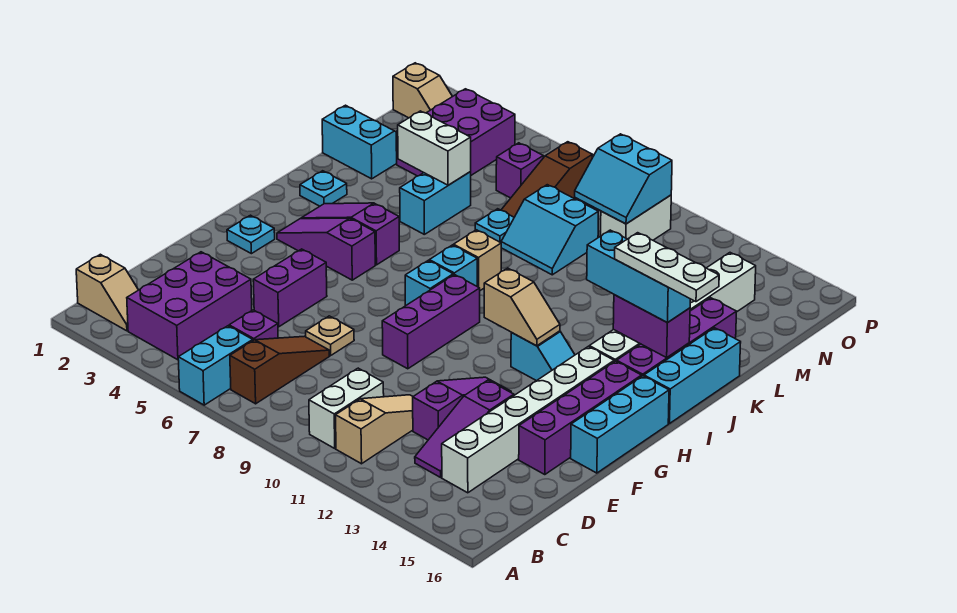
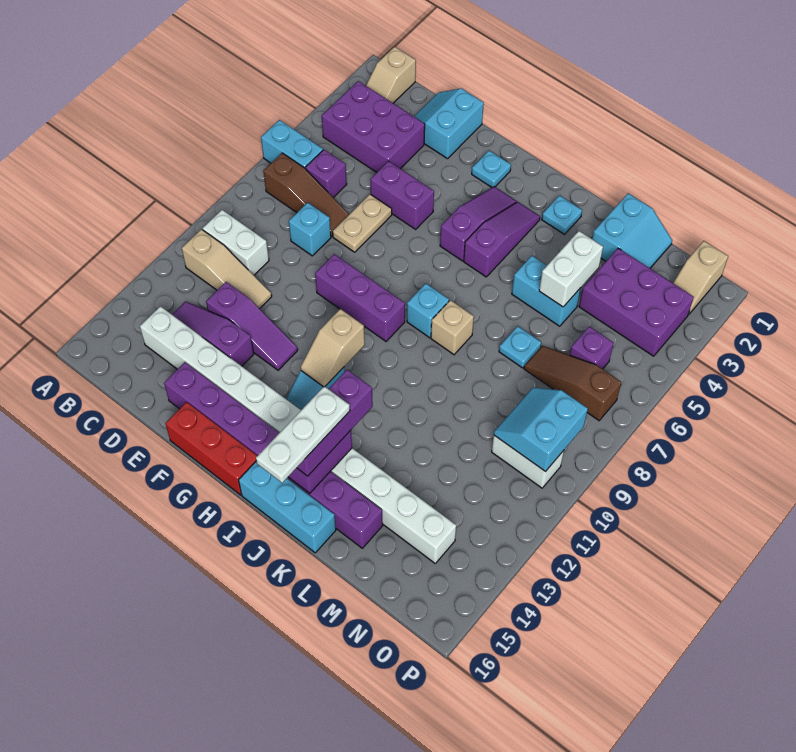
tan plate E7 level 1 -> tan plate E6:E7 level 1
cyan brick F16:H16 level 1 -> red brick F16:H16 level 1
cyan brick H8 level 1 -> cyan brick D8 level 1
cyan brick J13:J15 level 3 -> purple brick J13:J15 level 3
cyan slope L8:M9 level 1 top M -> cyan slope D1:E2 level 1 top E

